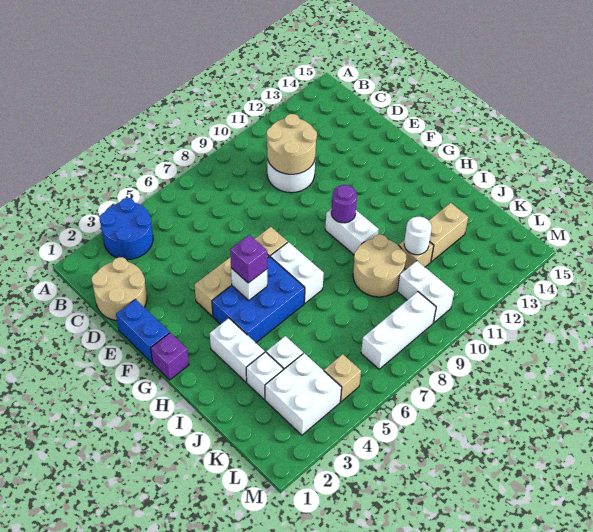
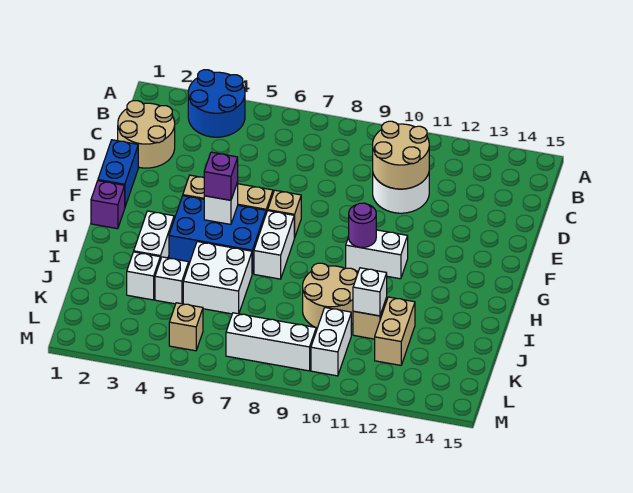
white brick G10:H10 level 1 -> white brick G10:G11 level 1
white round brick J11 level 2 -> white brick J11 level 2
tan brick J12:J13 level 1 -> tan brick J12:K12 level 1
white brick K3:L4 level 1 -> white brick I5:J6 level 1

